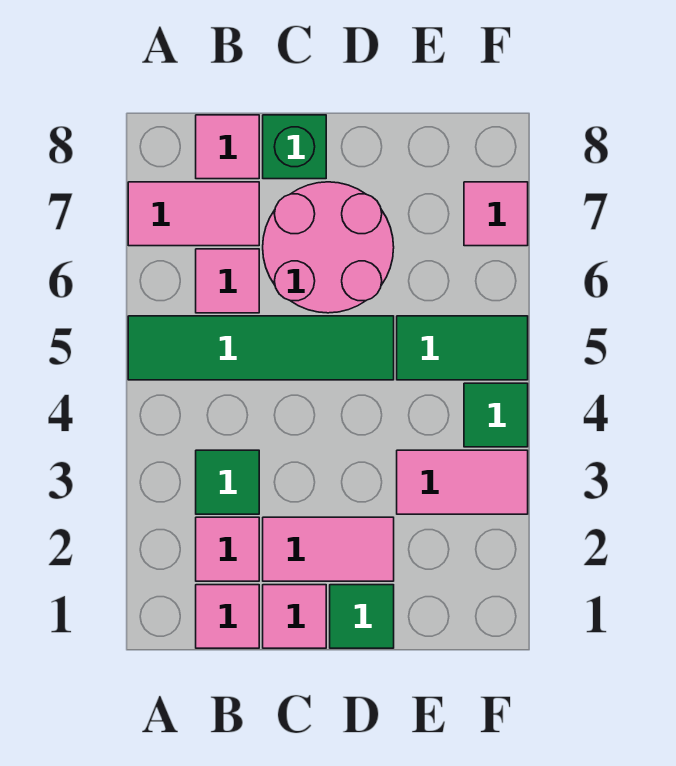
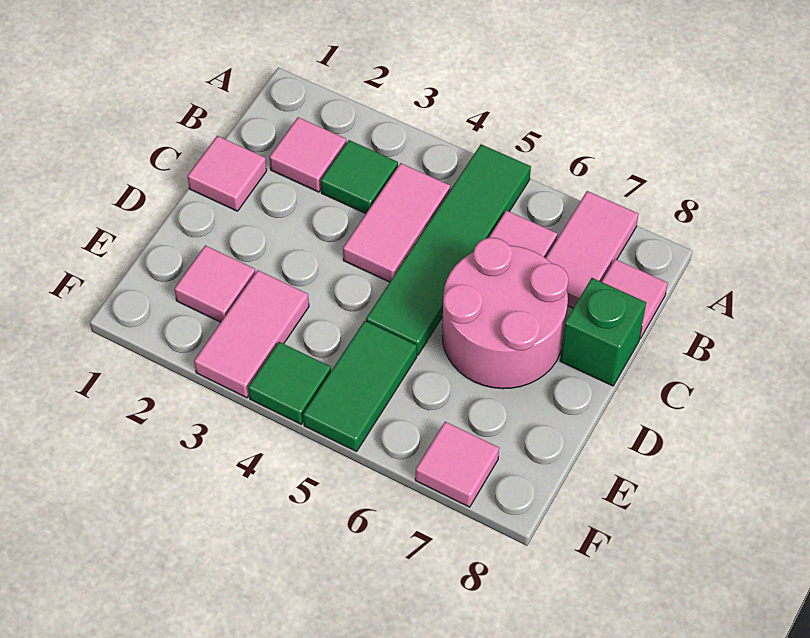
pink tile B1 level 1 -> pink tile E2 level 1
pink tile C2:D2 level 1 -> pink tile B4:C4 level 1
green tile D1 level 1 -> none

